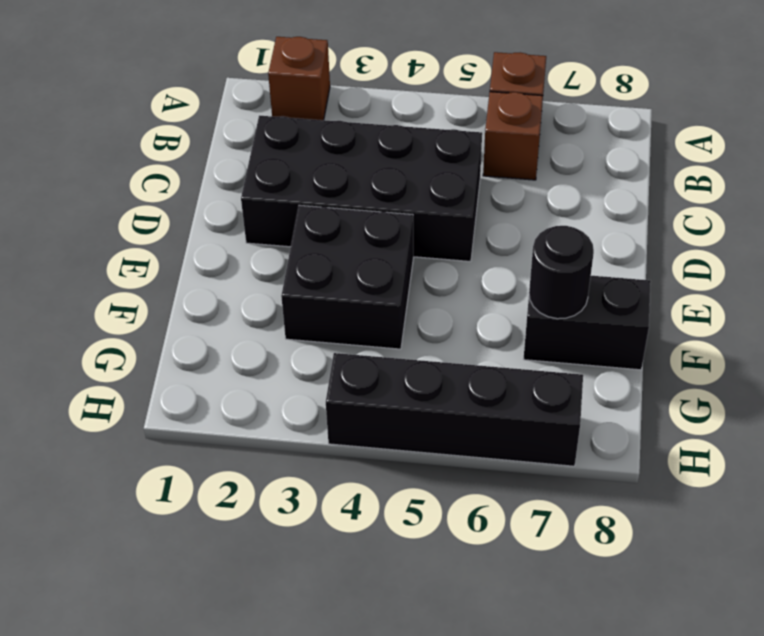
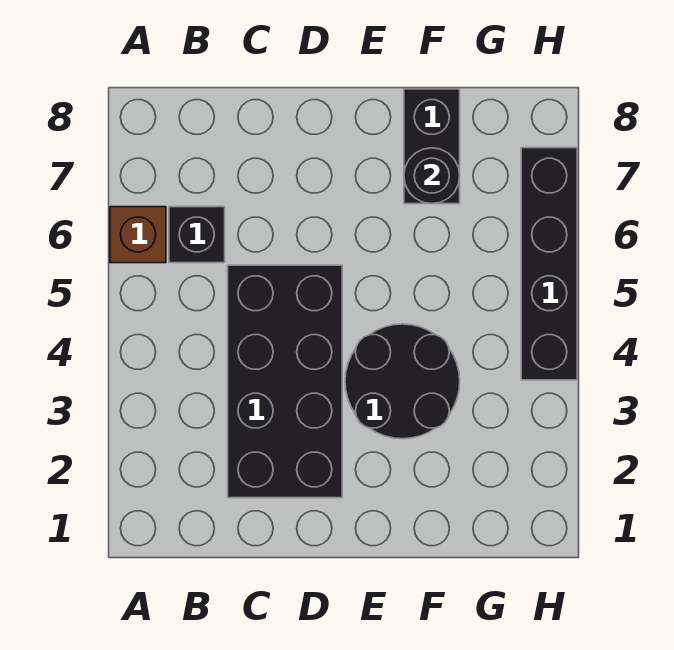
brown brick A2 level 1 -> none
brown brick B6 level 1 -> black brick B6 level 1
black brick E3:F4 level 1 -> black round brick E3:F4 level 1

